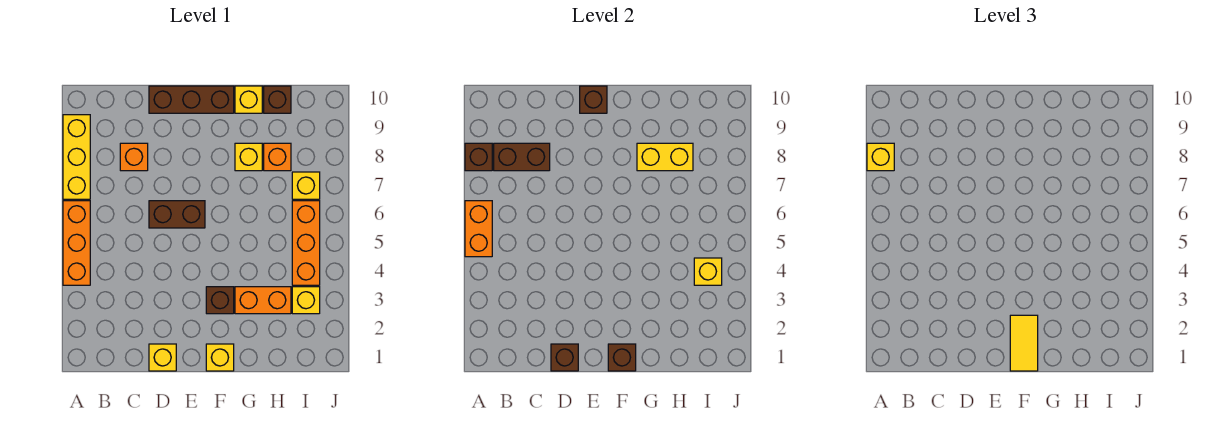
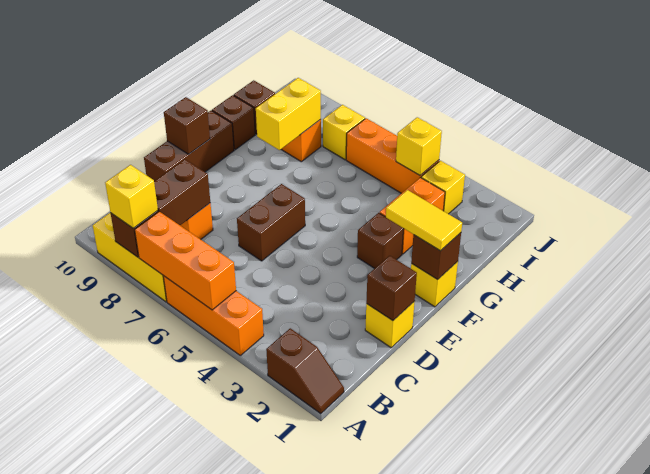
none -> brown slope A1:A2 level 1 top 2
orange brick A5:A6 level 2 -> orange brick A5:A7 level 2
yellow brick G8 level 1 -> none
yellow brick G10 level 1 -> brown brick G10 level 1

